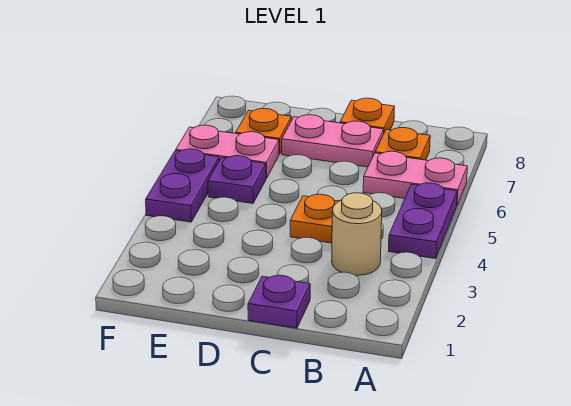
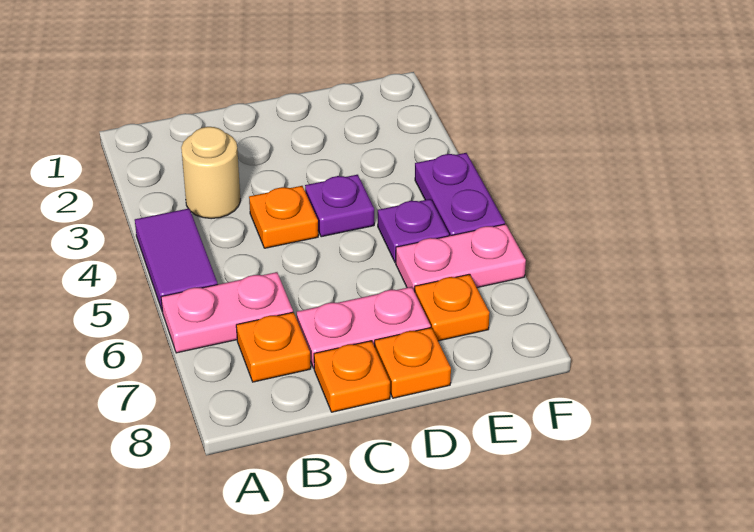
purple plate A4:A5 level 1 -> purple tile A4:A5 level 1
purple plate C1 level 1 -> purple plate D4 level 1
none -> orange plate D8 level 1

